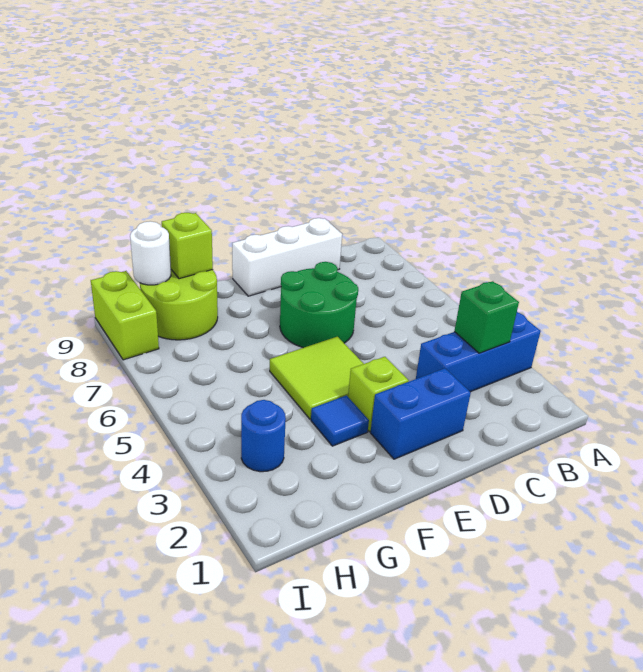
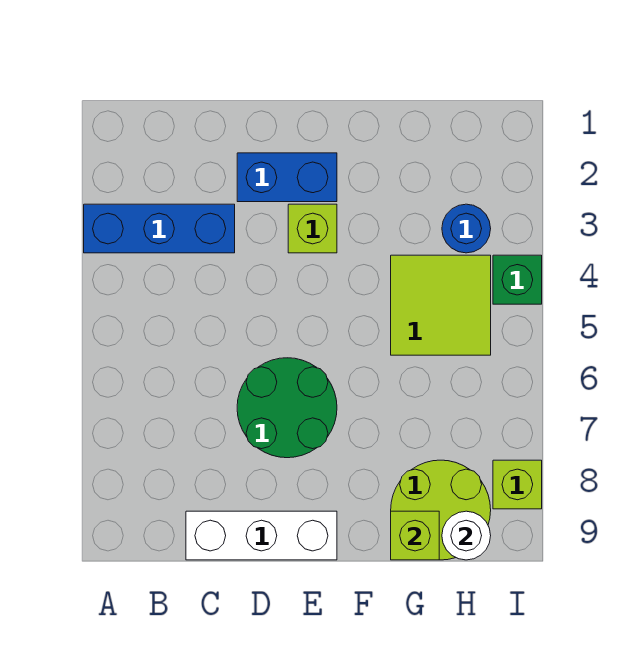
green brick B3 level 2 -> green brick I4 level 1
lime tile E4:F5 level 1 -> lime tile G4:H5 level 1
blue tile F3 level 1 -> none
lime brick I8:I9 level 1 -> lime brick I8 level 1

